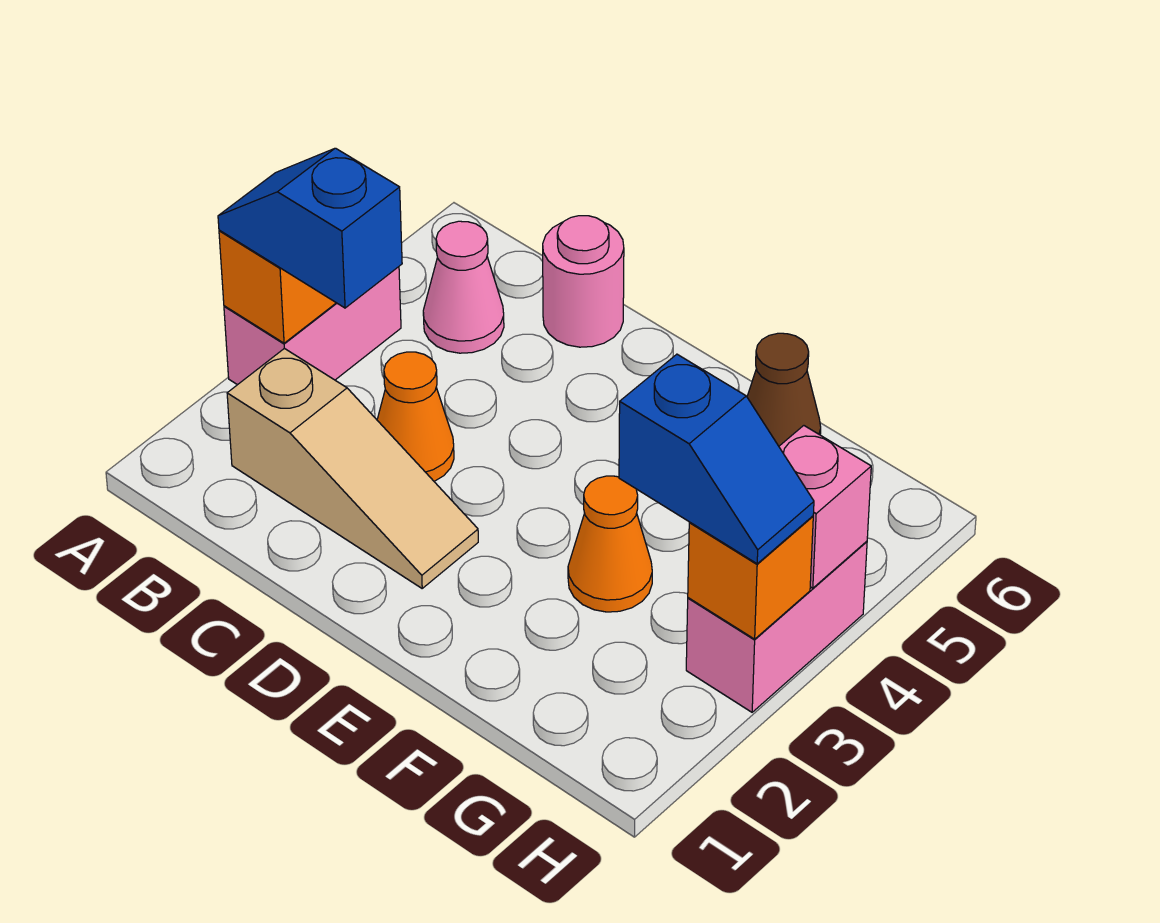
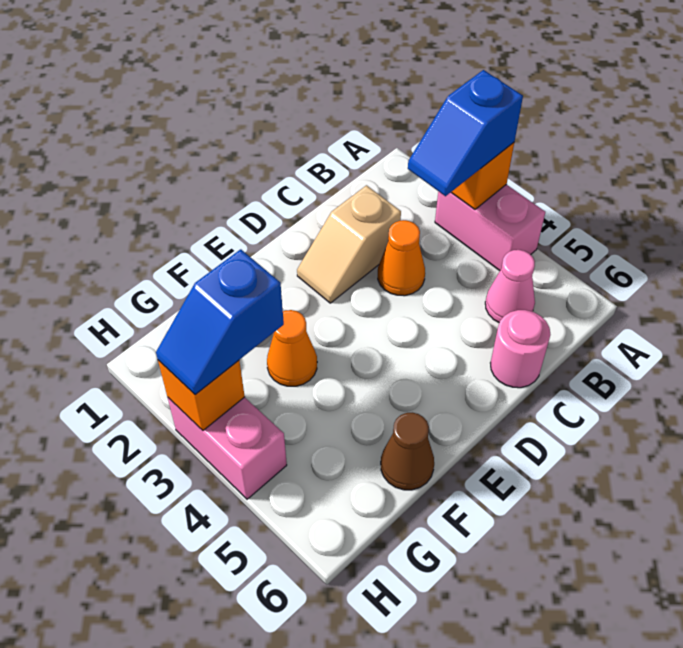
blue slope A3:B3 level 3 top B -> blue slope A3:B3 level 3 top A
tan slope B2:D2 level 1 top B -> tan slope C2:D2 level 1 top C
pink brick H4 level 2 -> none

